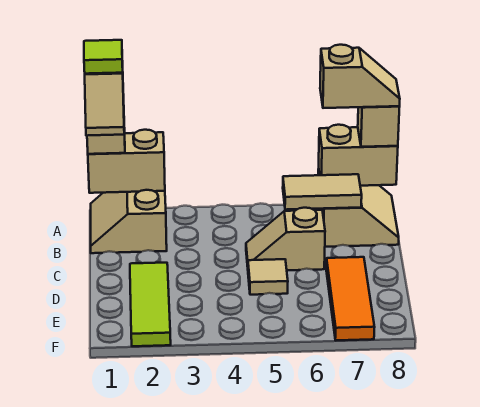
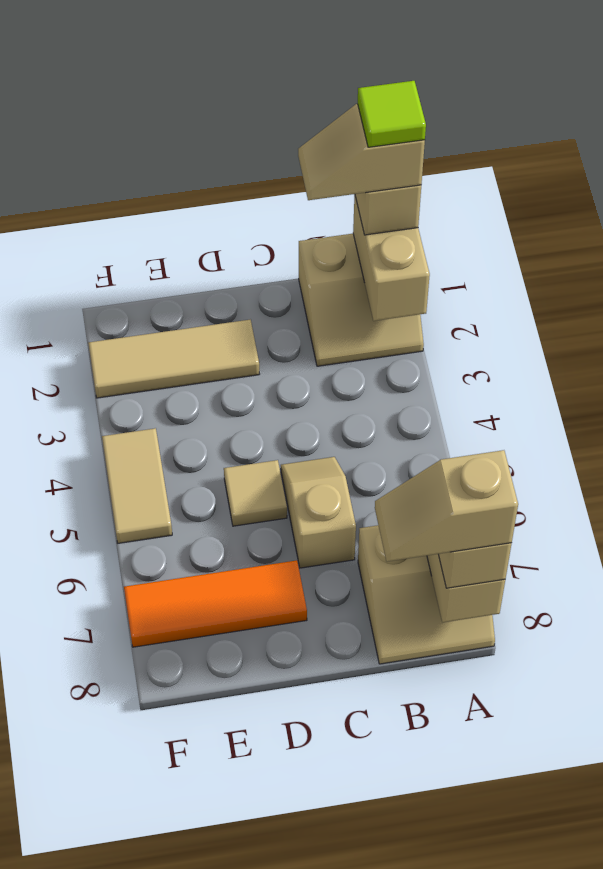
tan slope A1:B2 level 1 top 2 -> tan slope A1:B2 level 1 top 1
tan slope A7:A8 level 4 top 7 -> tan slope A8:B8 level 4 top A
tan tile B6:B7 level 2 -> tan tile F4:F5 level 1
lime tile D2:F2 level 1 -> tan tile D2:F2 level 1

